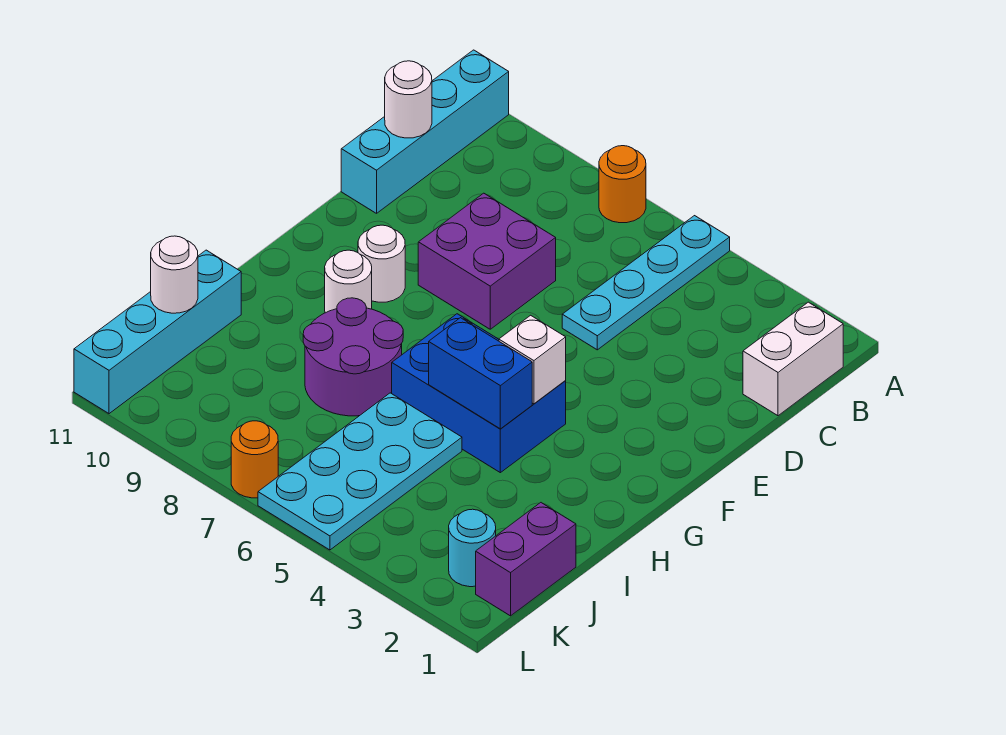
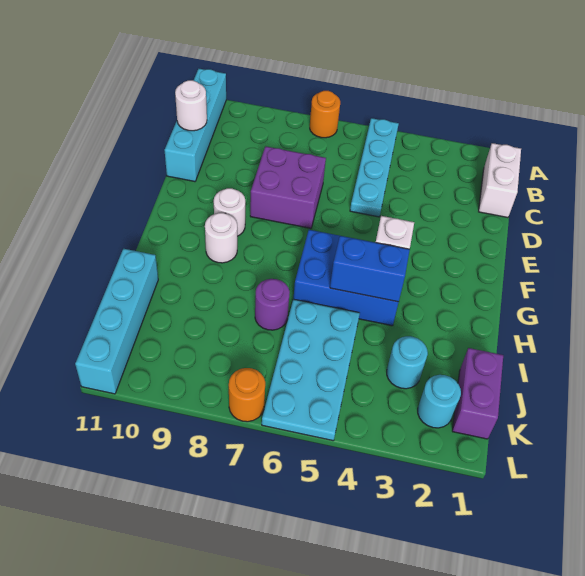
purple round brick H7:I8 level 1 -> purple round brick I7 level 1
none -> cyan round brick J3 level 1
white round brick J11 level 2 -> none

